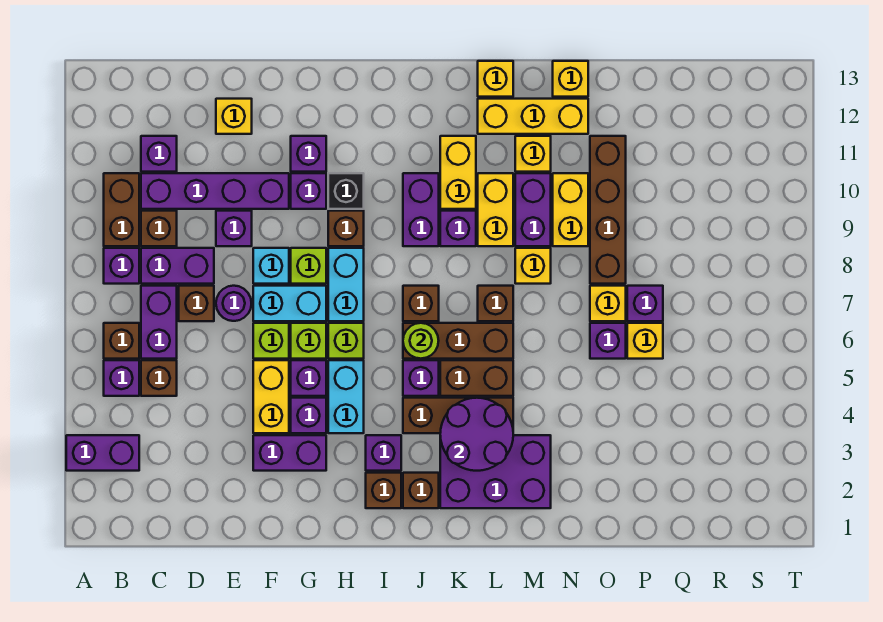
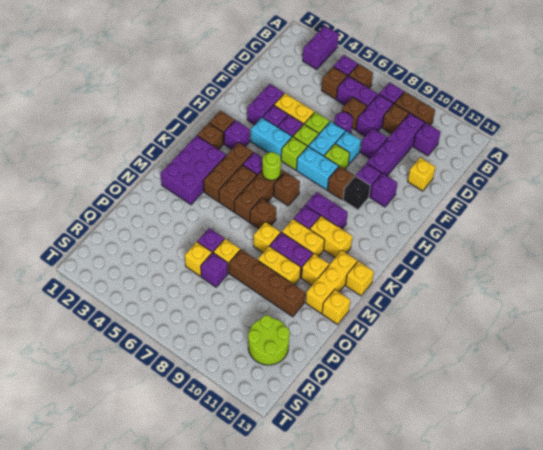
purple round brick K3:L4 level 2 -> none
none -> lime round brick Q11:R12 level 1

